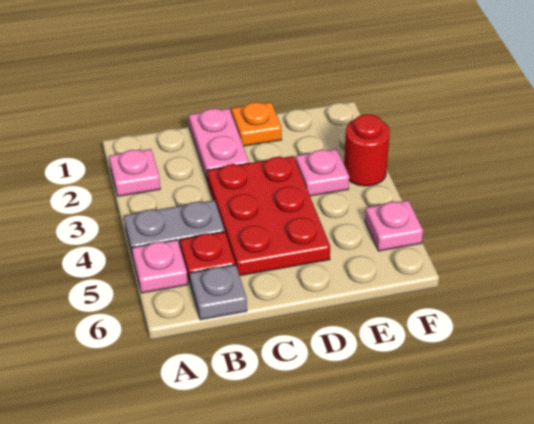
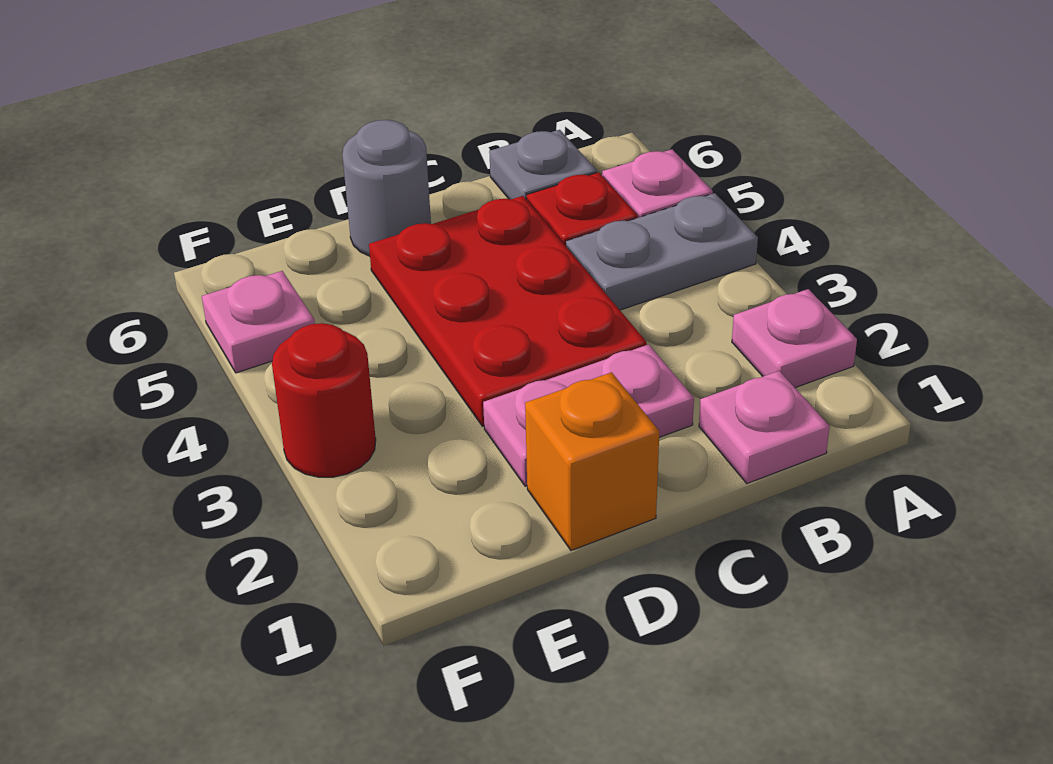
pink plate C1:C2 level 1 -> pink plate C2:D2 level 1
orange plate D1 level 1 -> orange brick D1 level 1
none -> grey round brick D6 level 1
pink plate E3 level 1 -> pink plate B1 level 1

